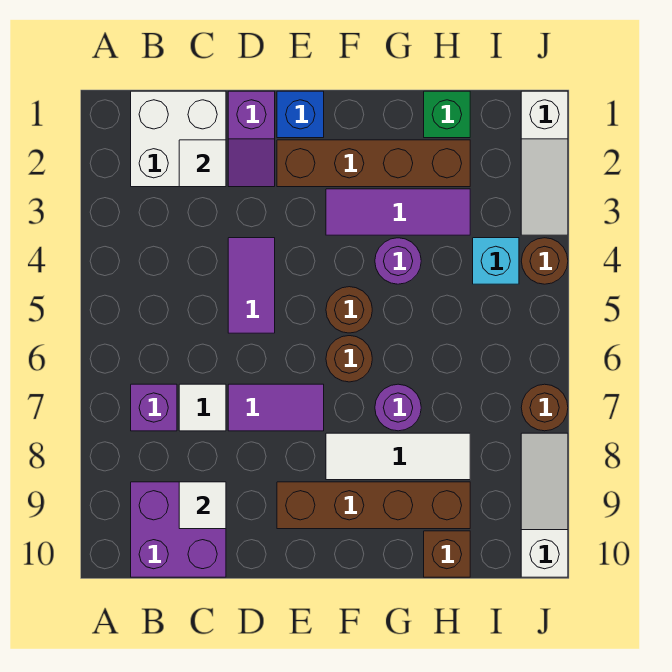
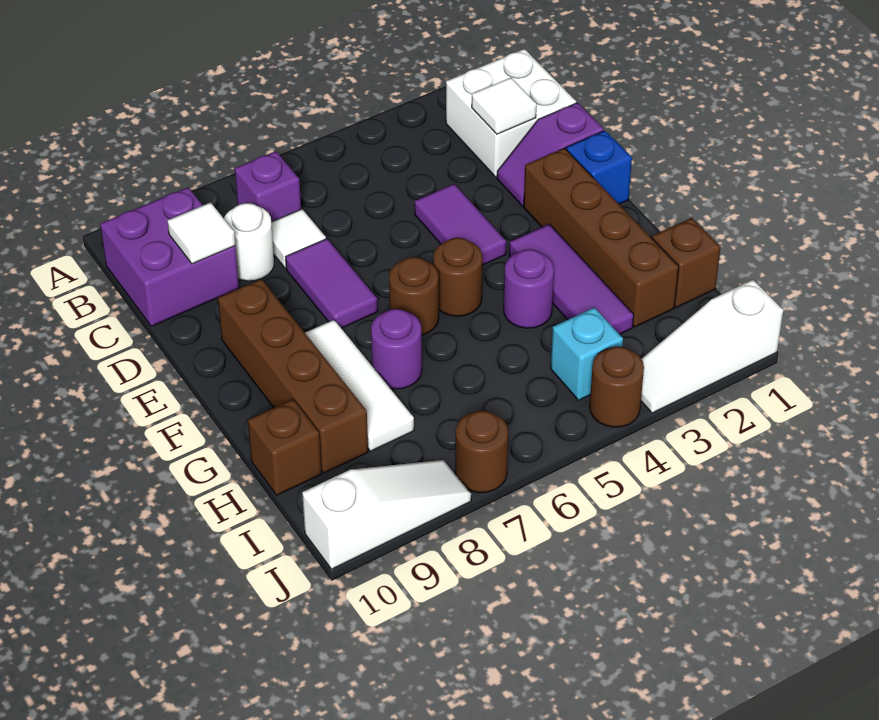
none -> white round brick C8 level 1
purple tile D4:D5 level 1 -> purple tile D4:E4 level 1
green brick H1 level 1 -> brown brick H1 level 1

